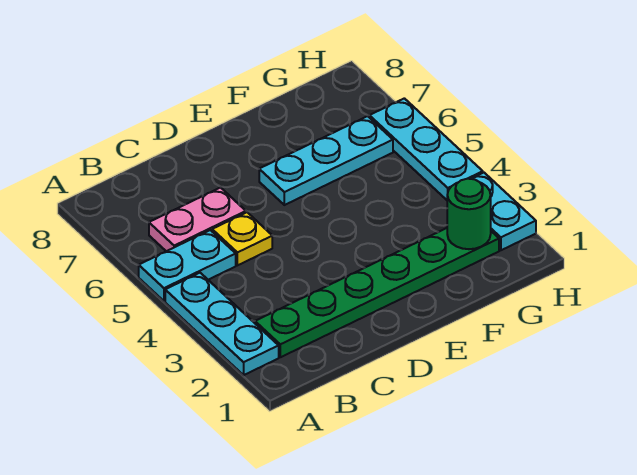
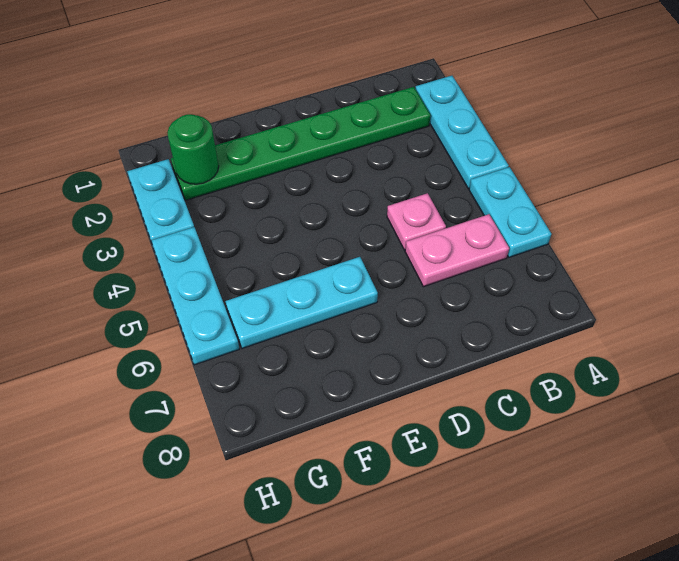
cyan plate A5:B5 level 1 -> cyan plate A5:A6 level 1
yellow plate C5 level 1 -> pink plate C5 level 1

